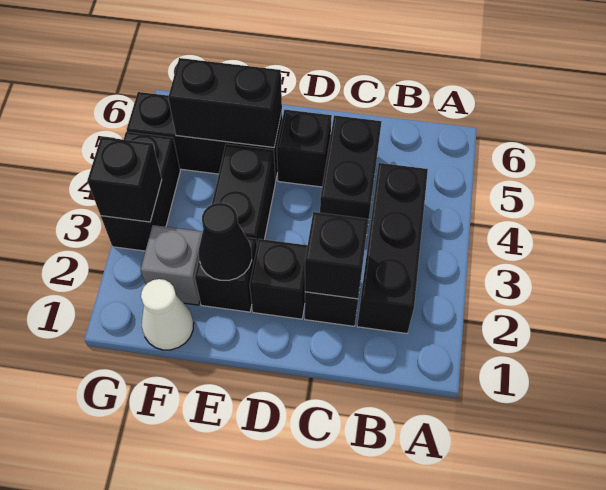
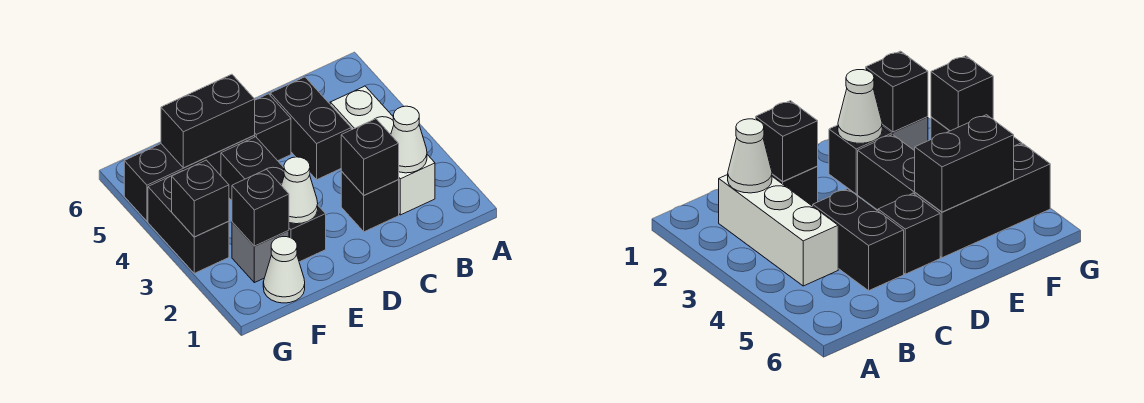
black brick B2:B4 level 1 -> white brick B2:B4 level 1
none -> white cone B2 level 2
black brick D2 level 1 -> black brick F2 level 2
black cone E2 level 2 -> white cone E2 level 2

